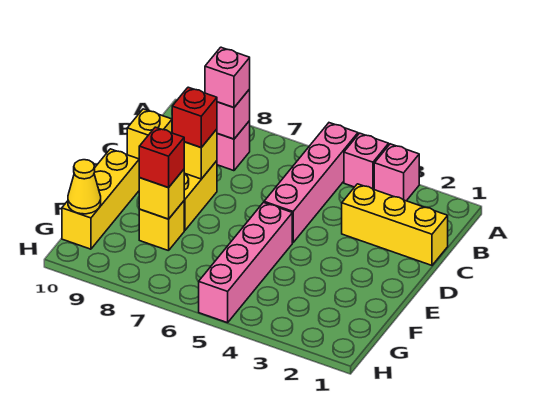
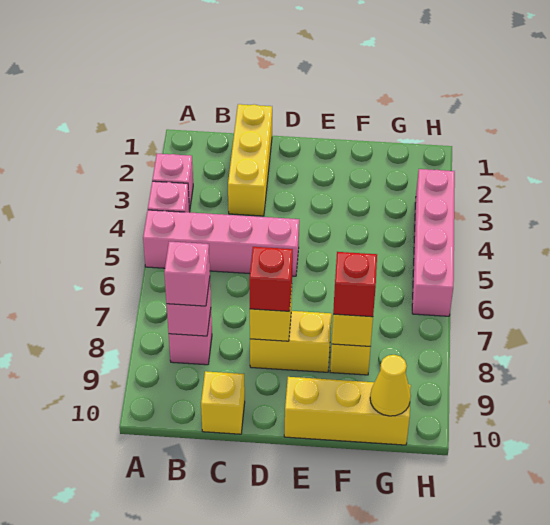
pink brick E5:H5 level 1 -> pink brick H3:H6 level 1

